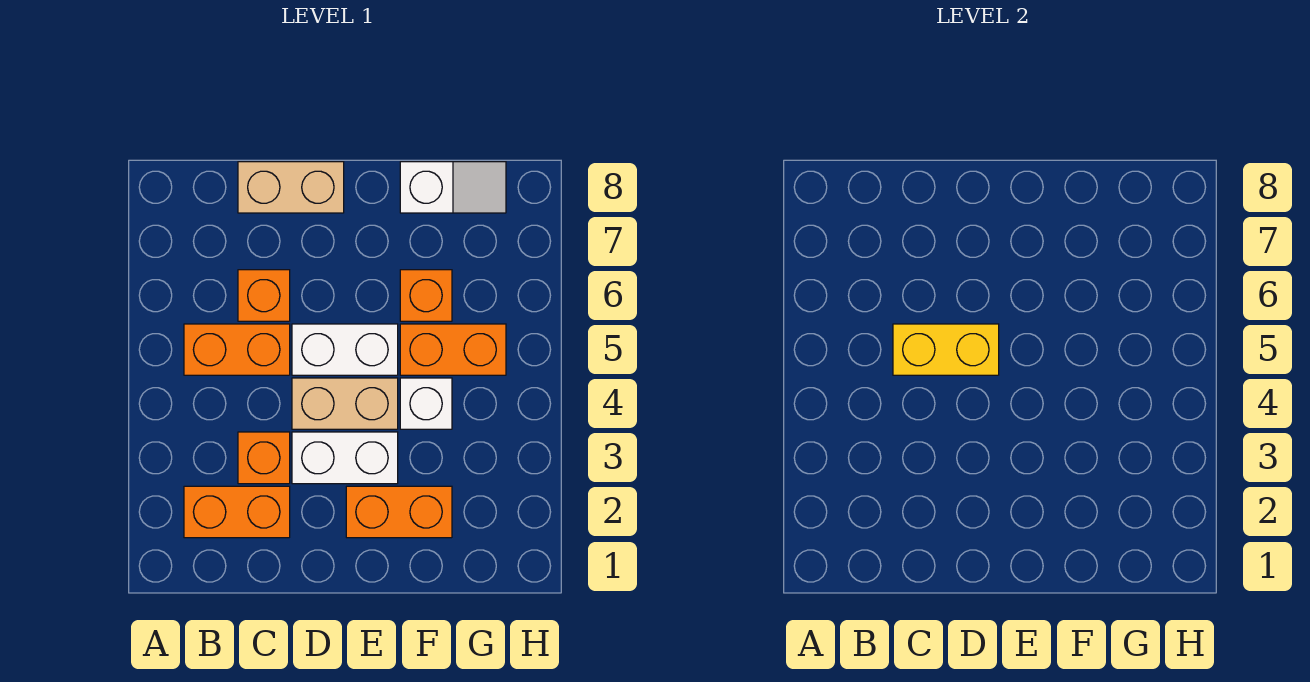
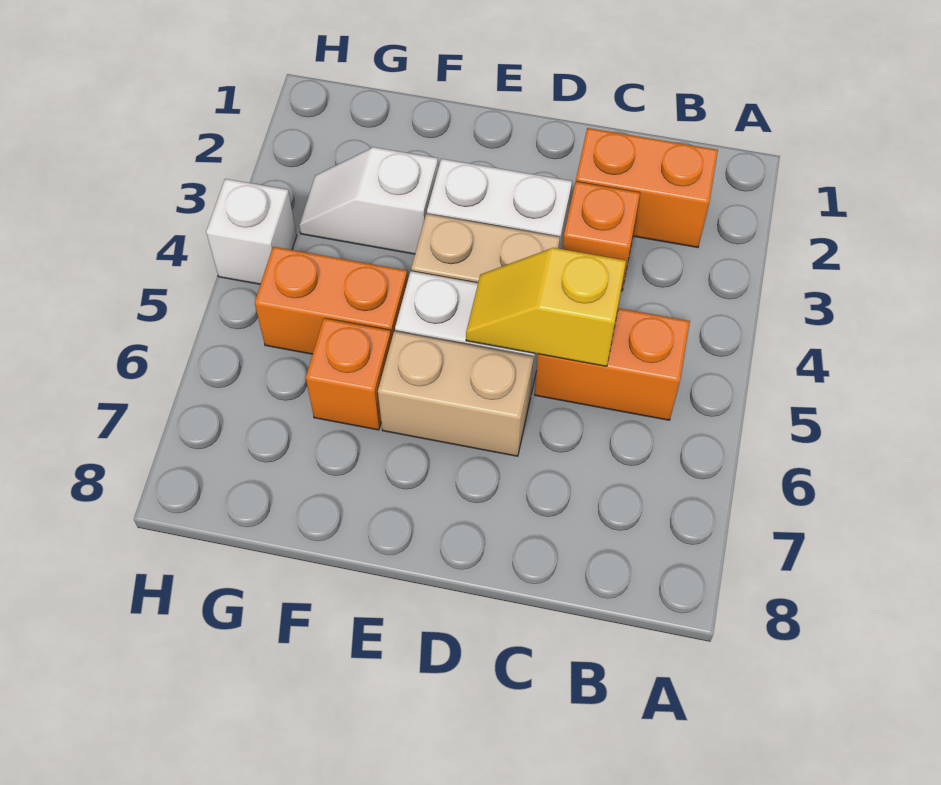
yellow brick C5:D5 level 2 -> yellow slope C5:D5 level 2 top C
orange brick C6 level 1 -> none
tan brick C8:D8 level 1 -> tan brick D6:E6 level 1
orange brick E2:F2 level 1 -> none
white brick F4 level 1 -> white brick H4 level 1
white slope F8:G8 level 1 top F -> white slope F3:G3 level 1 top F

